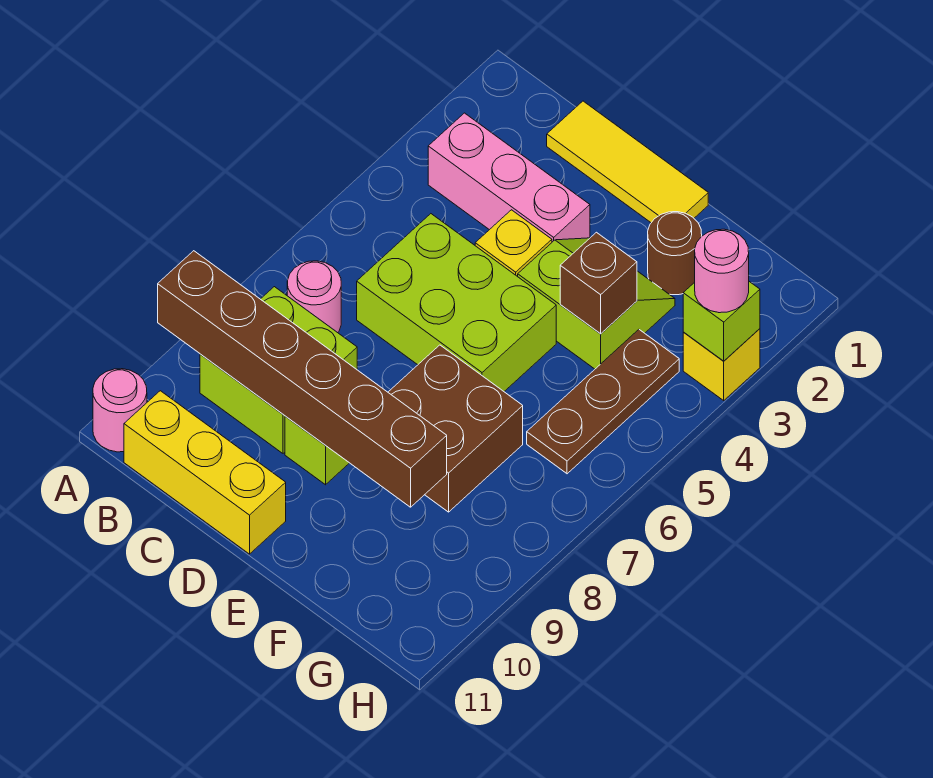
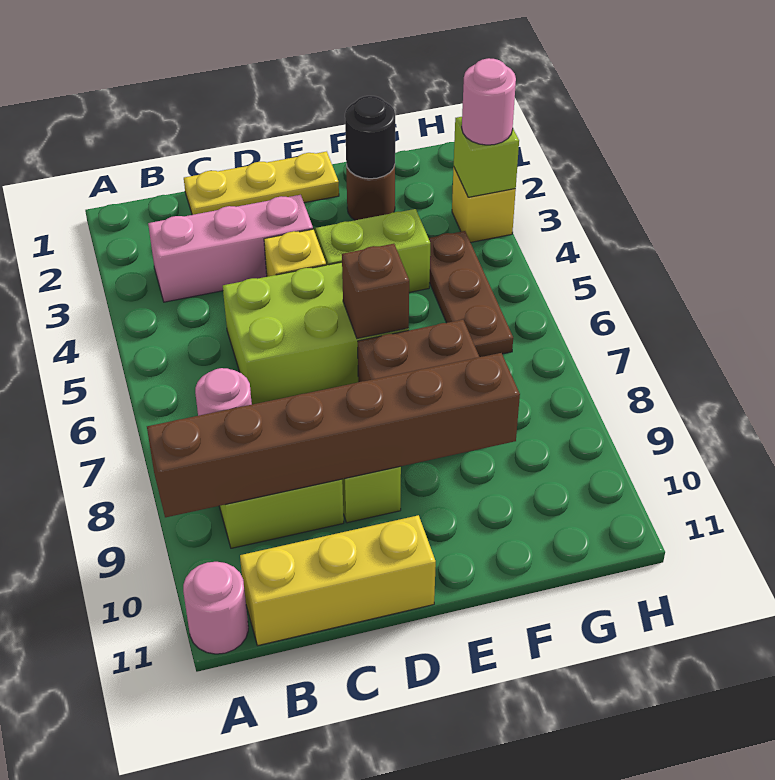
yellow tile C1:E1 level 1 -> yellow plate C1:E1 level 1
none -> black round brick F2 level 2
brown brick F4 level 2 -> brown brick E6 level 2

